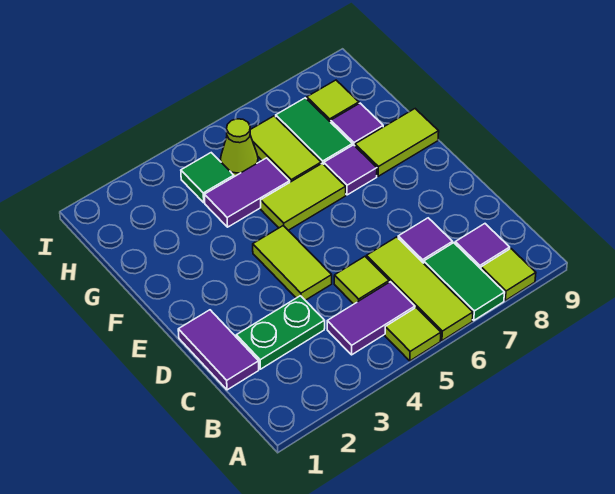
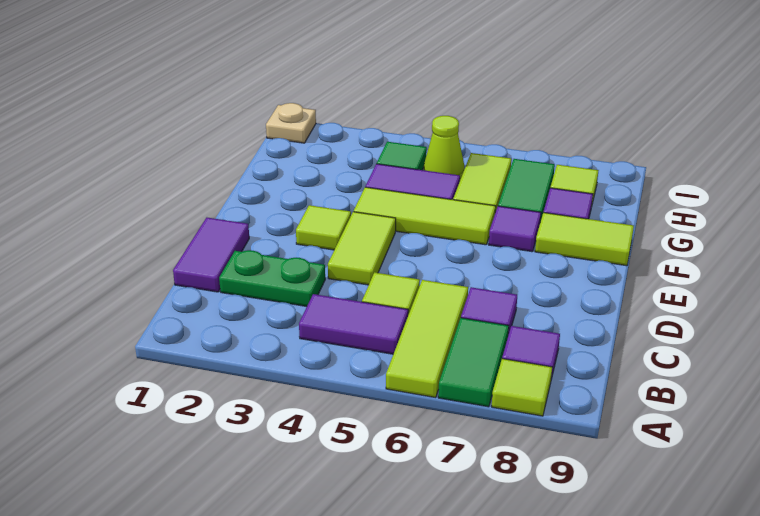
lime tile A5 level 1 -> lime tile E3 level 1
lime tile F5:F6 level 1 -> lime tile F4:F6 level 1
none -> tan plate I1 level 1

